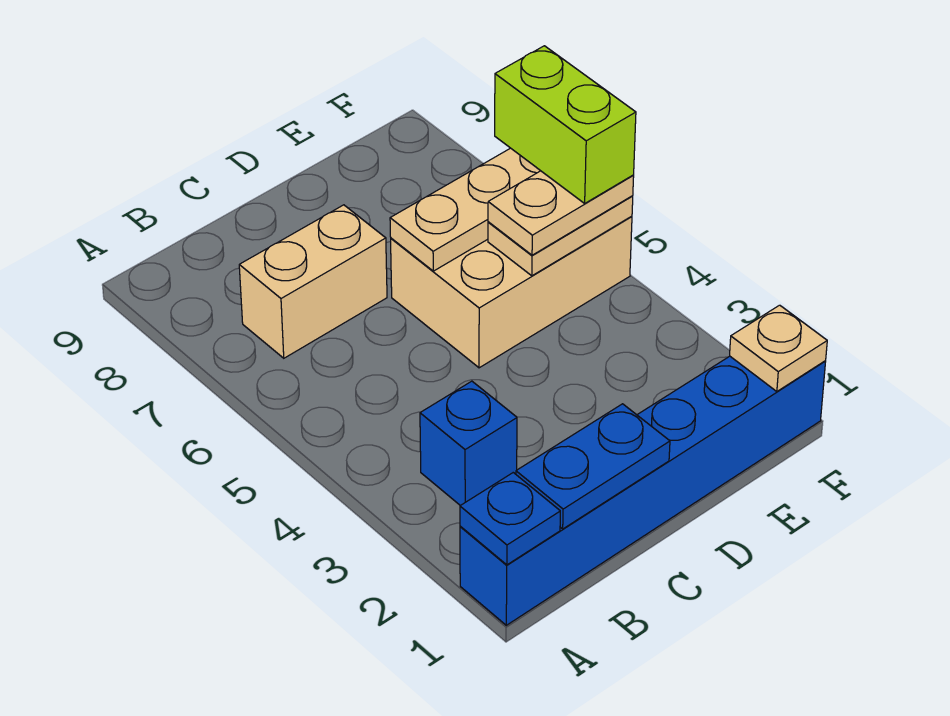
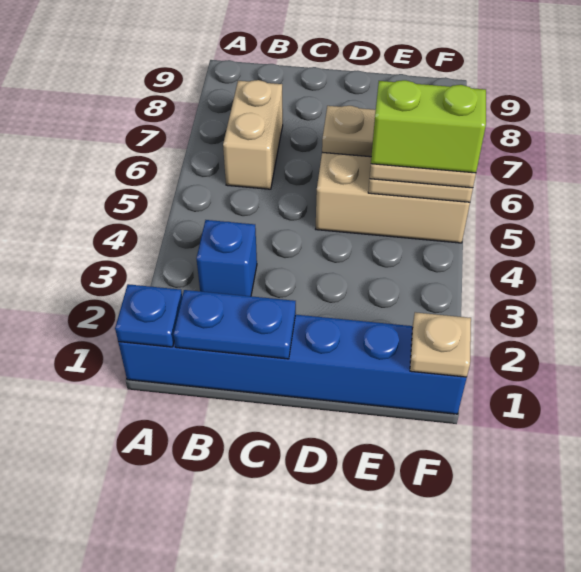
tan brick B7:C7 level 1 -> tan brick B6:B7 level 1
lime brick F5:F6 level 4 -> lime brick E5:F5 level 4

